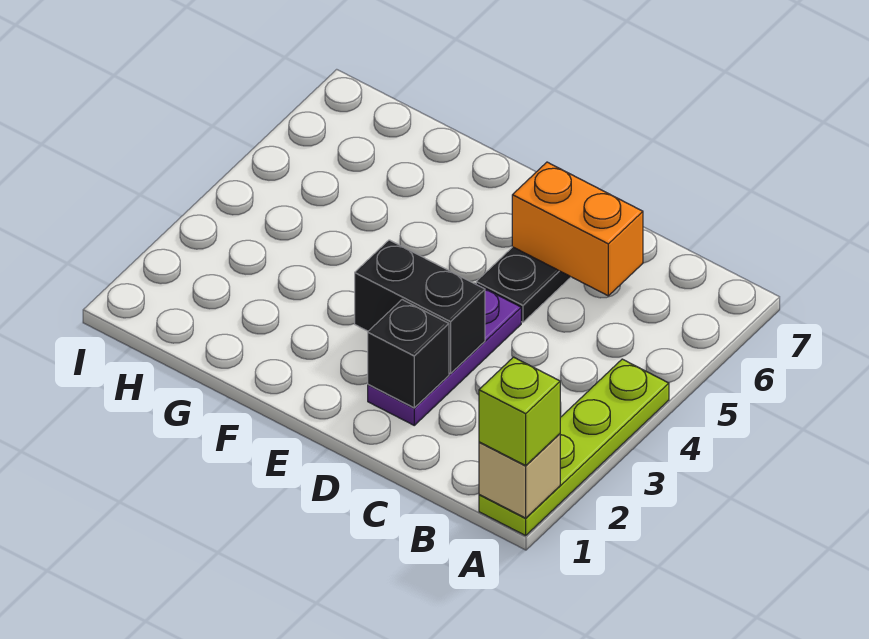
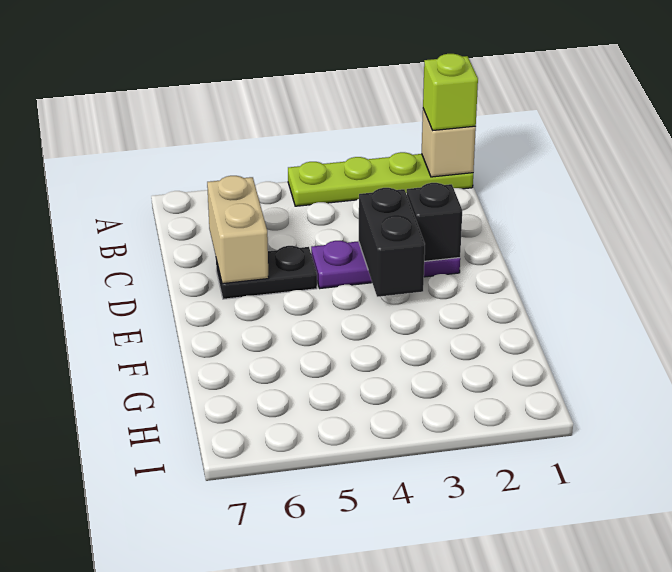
orange brick C6:D6 level 2 -> tan brick C6:D6 level 2

